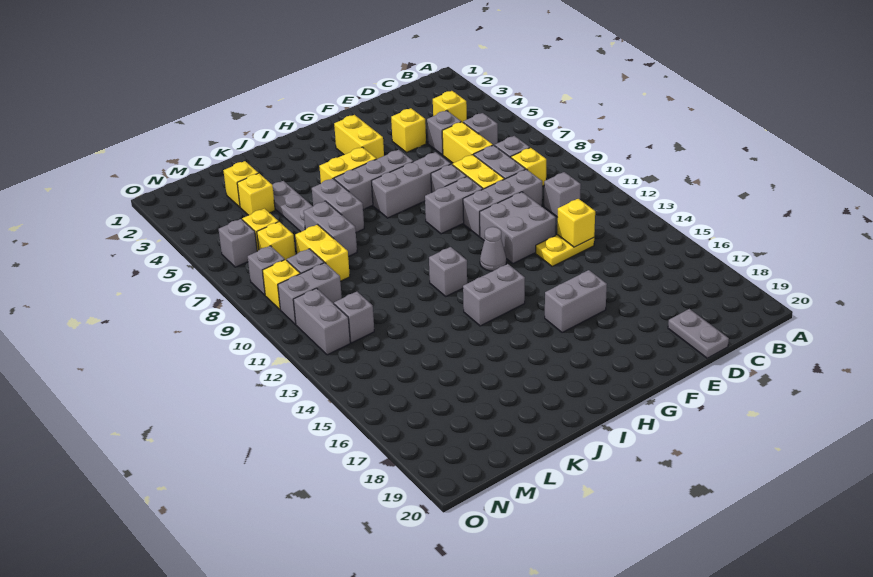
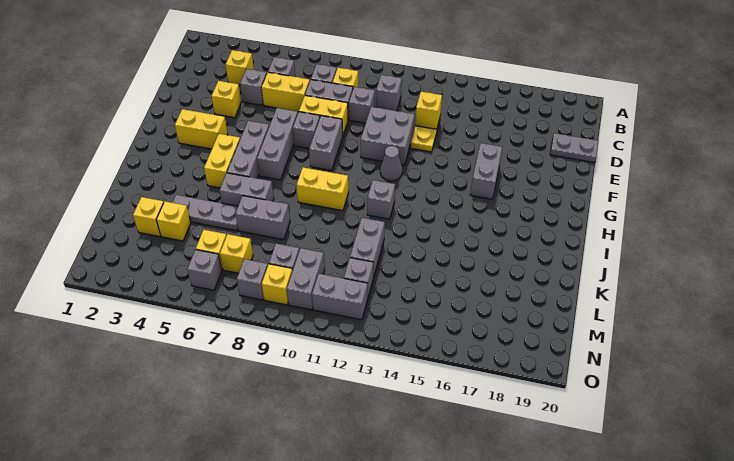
grey brick D10:F10 level 1 -> grey brick D10 level 1
grey brick H14:I14 level 1 -> grey brick K12:L12 level 1
yellow brick L8:L9 level 1 -> yellow brick I9:I10 level 1

